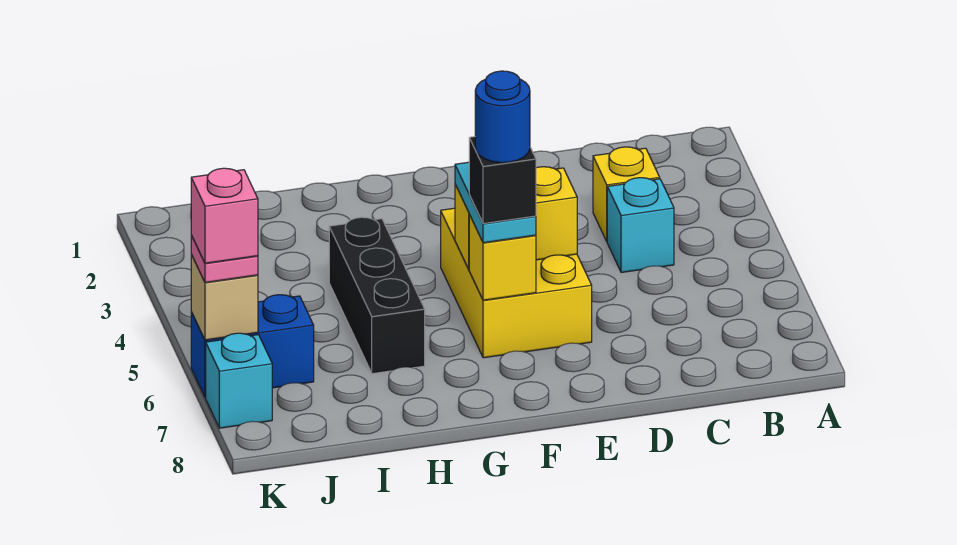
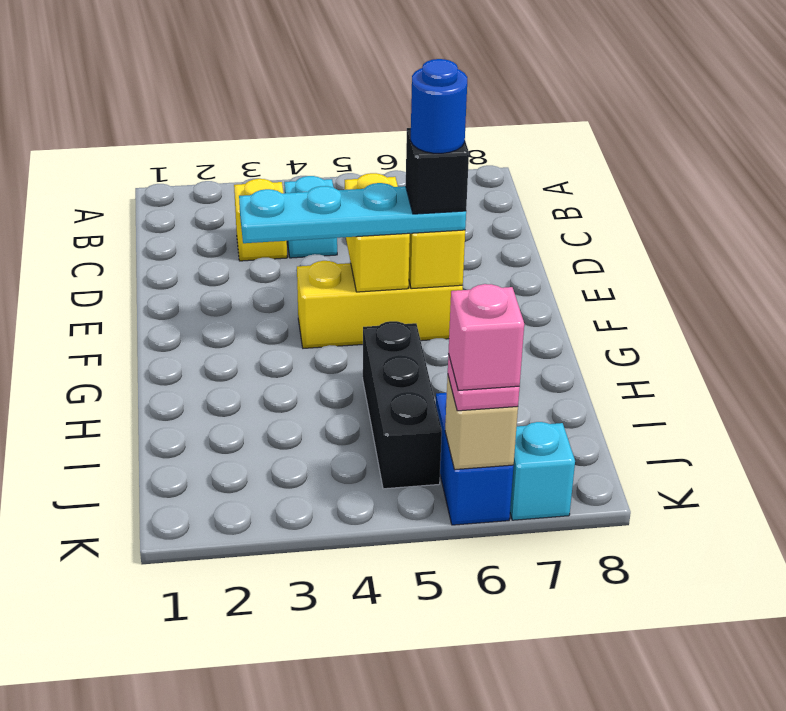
yellow brick E4:F6 level 1 -> yellow brick F4:F6 level 1
cyan plate F5:F6 level 3 -> cyan plate F3:F6 level 3
black brick H4:H6 level 1 -> black brick H5:J5 level 1

